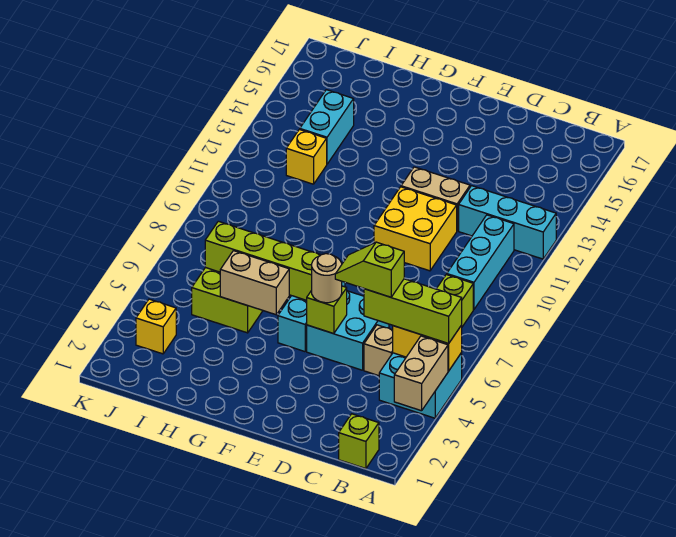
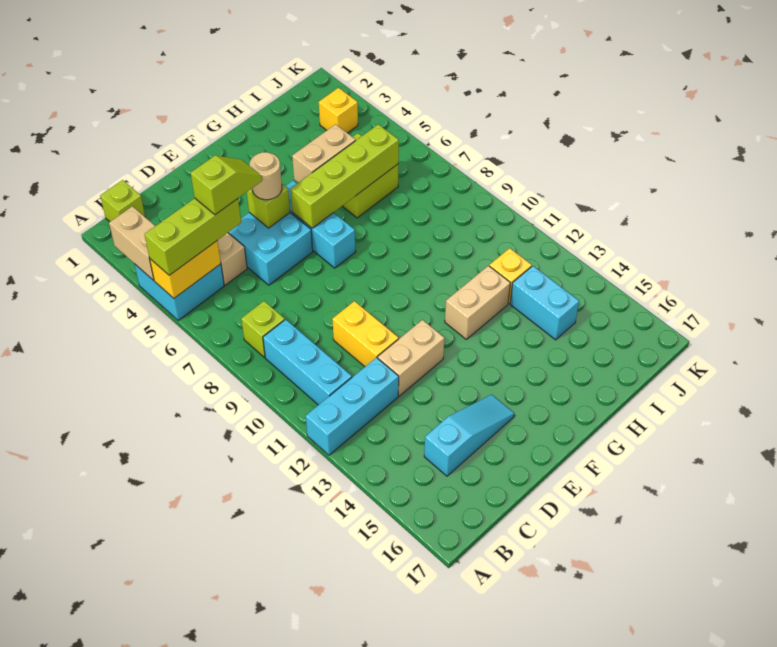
none -> cyan slope C15:E15 level 1 top C
yellow brick D10:E11 level 1 -> yellow brick D10:D11 level 1
none -> tan brick G12:H12 level 1

